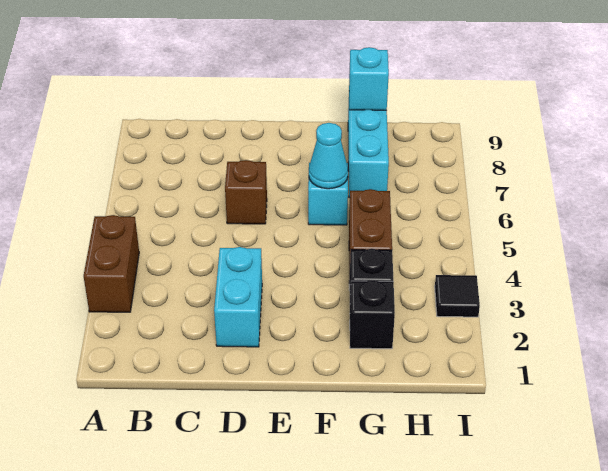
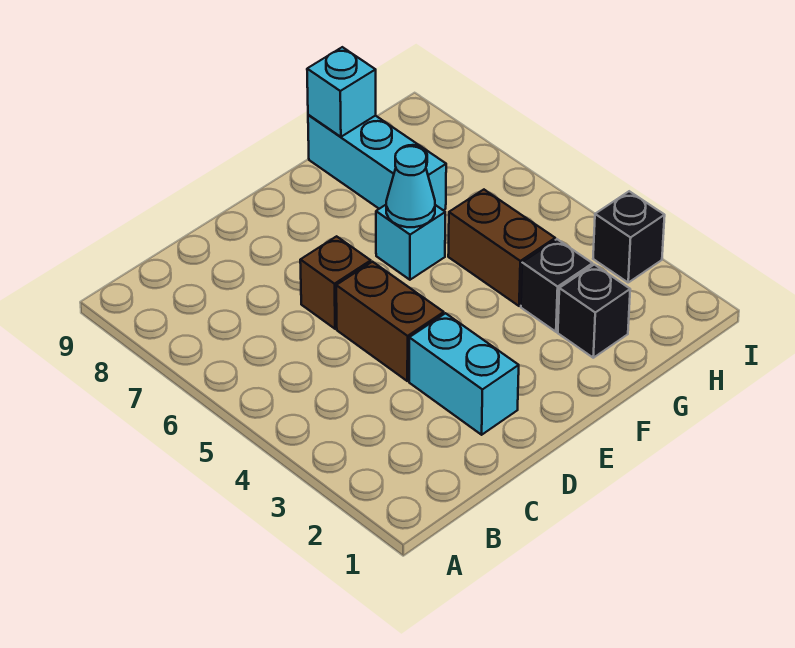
brown brick A3:A4 level 1 -> brown brick D4:D5 level 1
black tile I3 level 1 -> black brick I3 level 1

